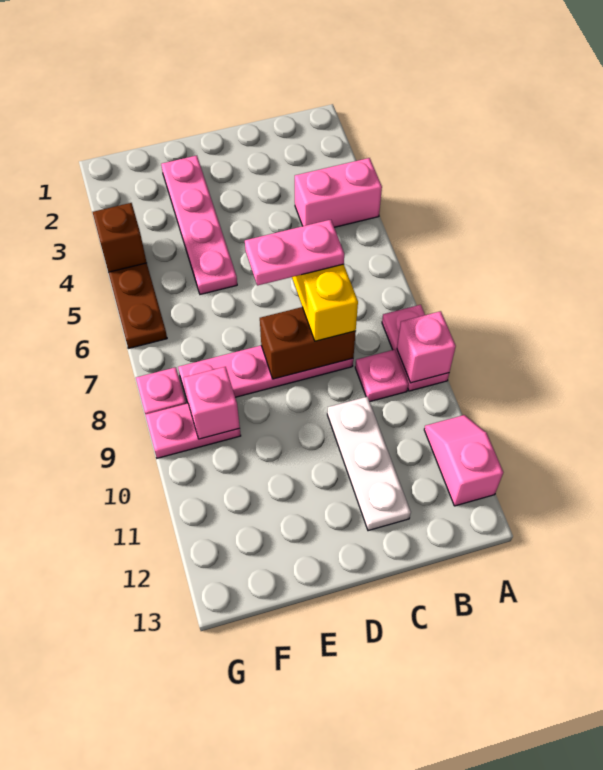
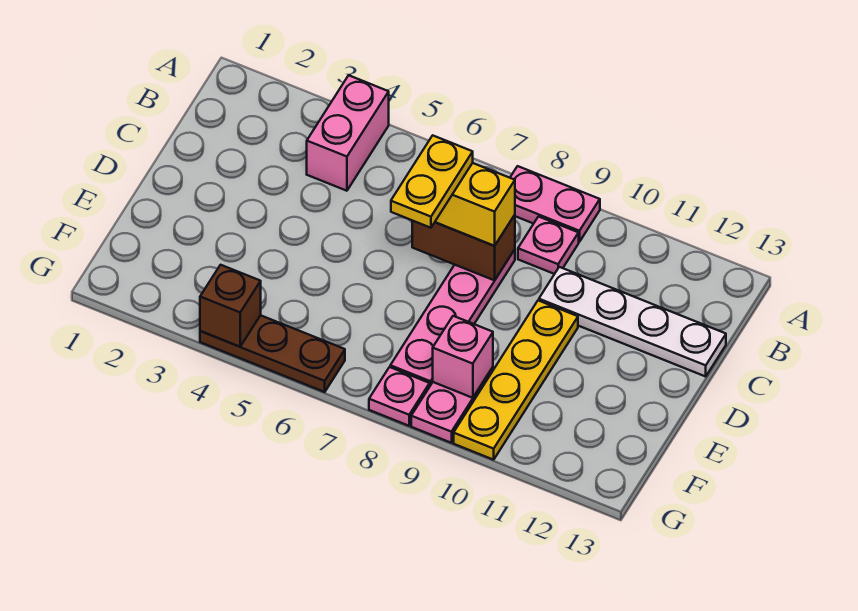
pink brick A9 level 2 -> none
pink slope A11:A12 level 1 top 12 -> none
pink plate C7:D7 level 4 -> yellow plate C7:D7 level 4
brown brick C8:D8 level 2 -> brown brick C7:C8 level 2
white plate C10:C12 level 1 -> white plate C10:C13 level 1
none -> yellow plate D10:G10 level 1
pink plate E2:E5 level 1 -> none

